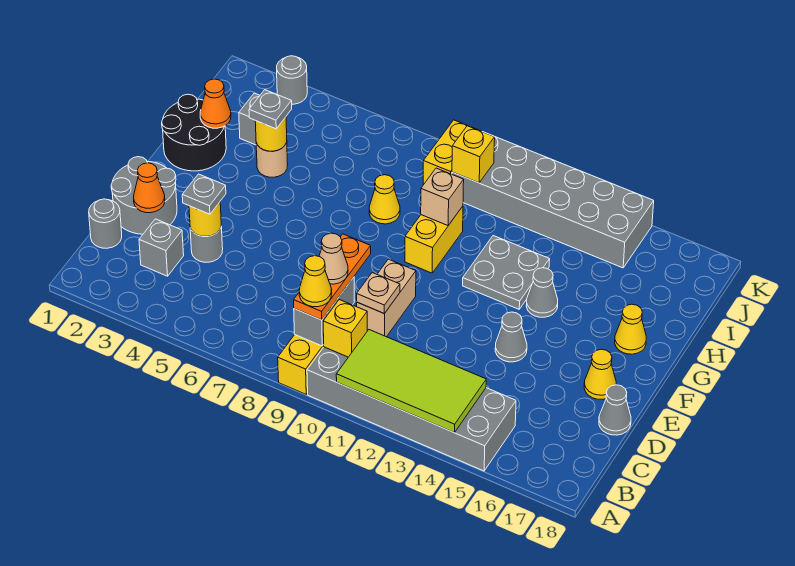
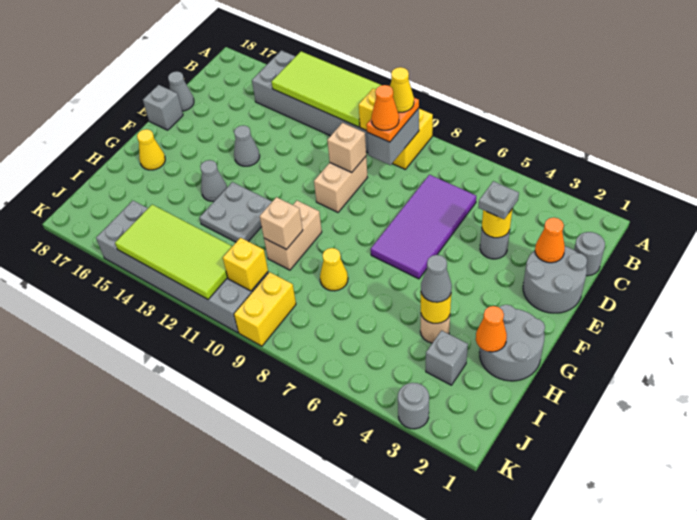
orange plate B9:D9 level 3 -> orange plate B9:C9 level 3
grey brick C3 level 1 -> grey brick E18 level 1
none -> purple tile C6:F7 level 1
tan cone C9 level 4 -> orange cone C9 level 4
tan plate D10 level 2 -> tan brick D10 level 2
yellow cone E17 level 1 -> none
black round brick G1:H2 level 1 -> grey round brick G1:H2 level 1
yellow brick G10:H10 level 1 -> tan brick G10:H10 level 1
grey plate H4 level 3 -> grey cone H4 level 3
none -> lime tile J11:K14 level 2

